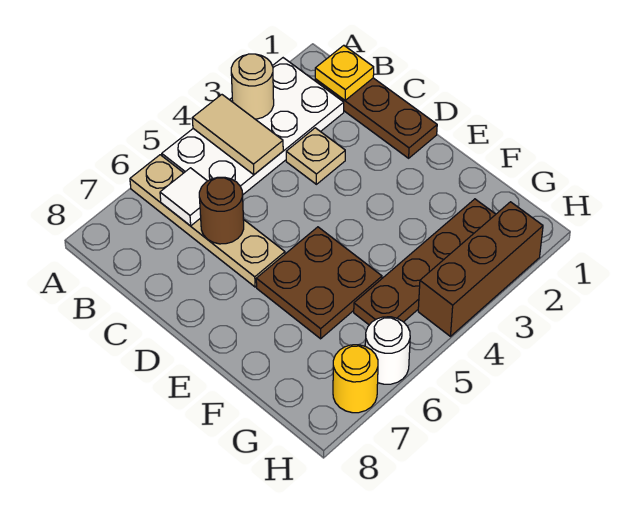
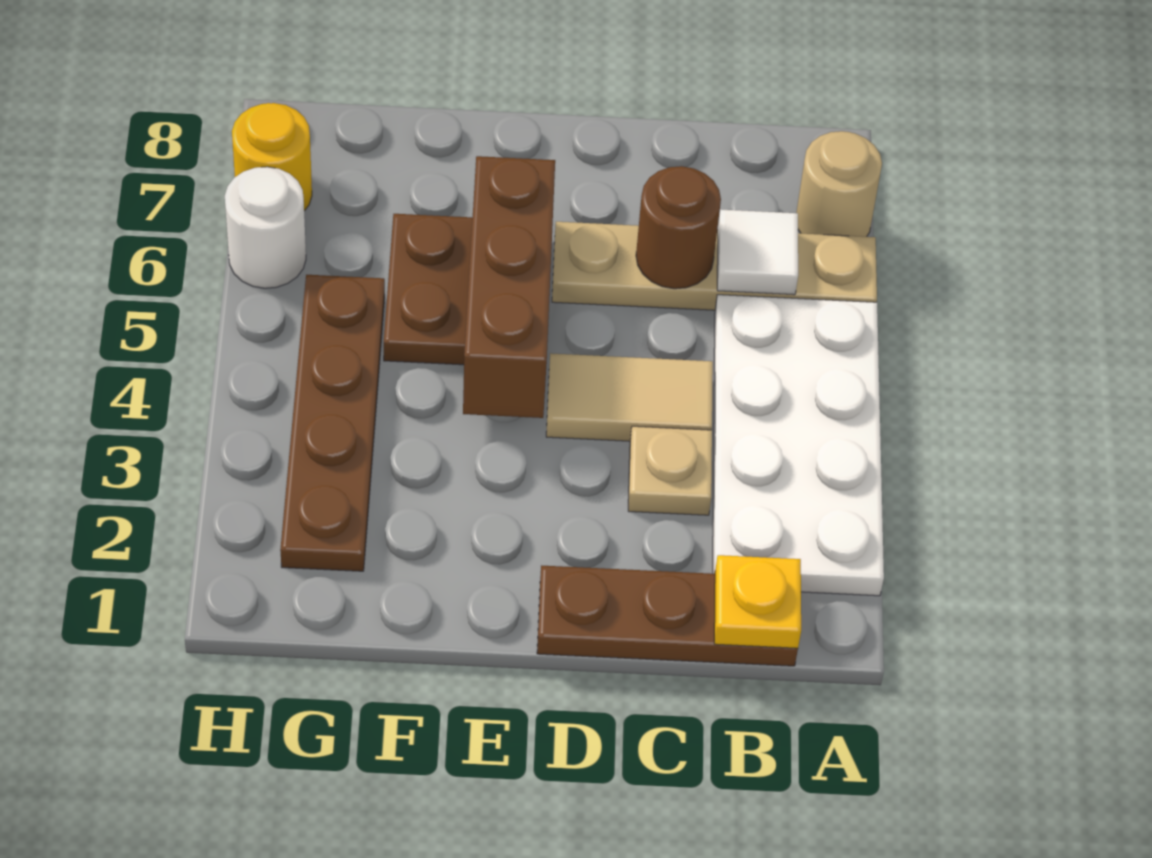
tan round brick A3 level 2 -> tan round brick A7 level 1
tan tile A4:B4 level 2 -> tan tile C4:D4 level 1
brown brick H2:H4 level 1 -> brown brick E4:E6 level 2

